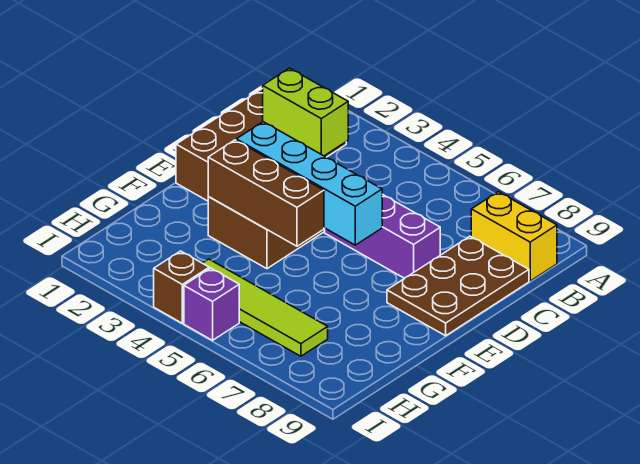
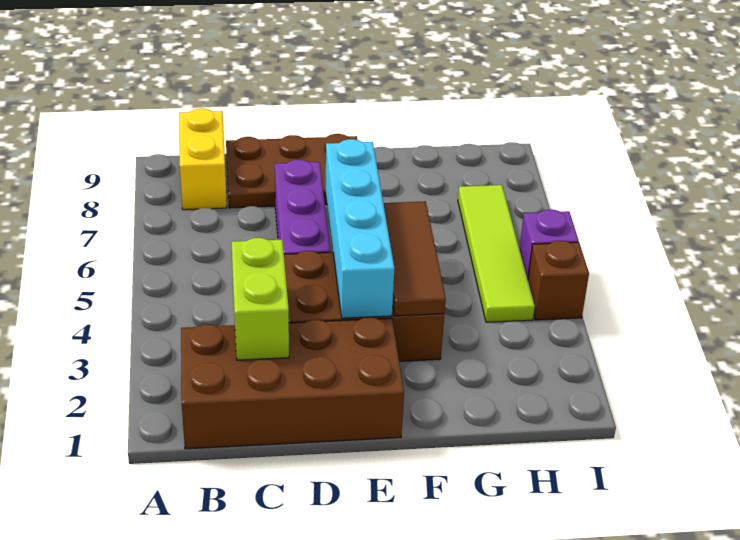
brown brick F3:F5 level 2 -> brown tile F3:F5 level 2

